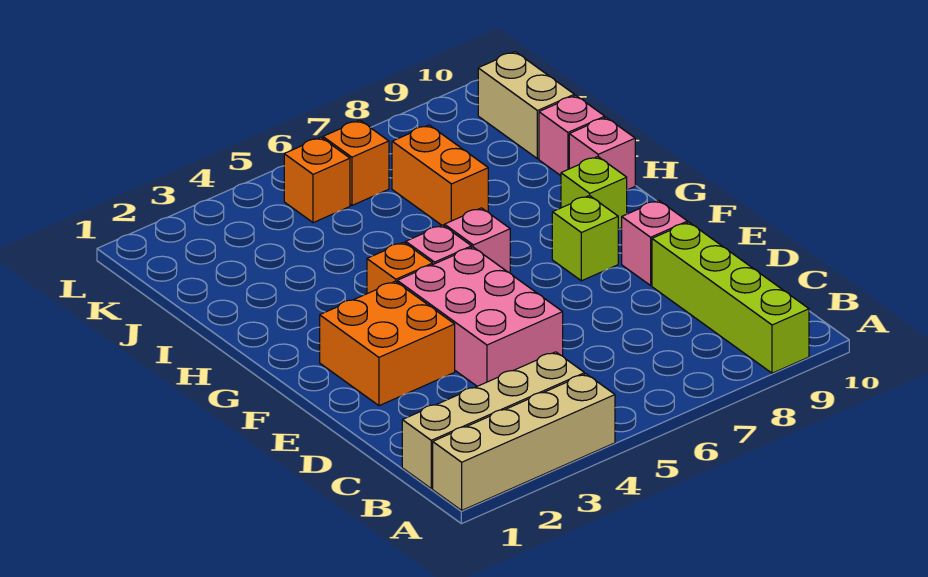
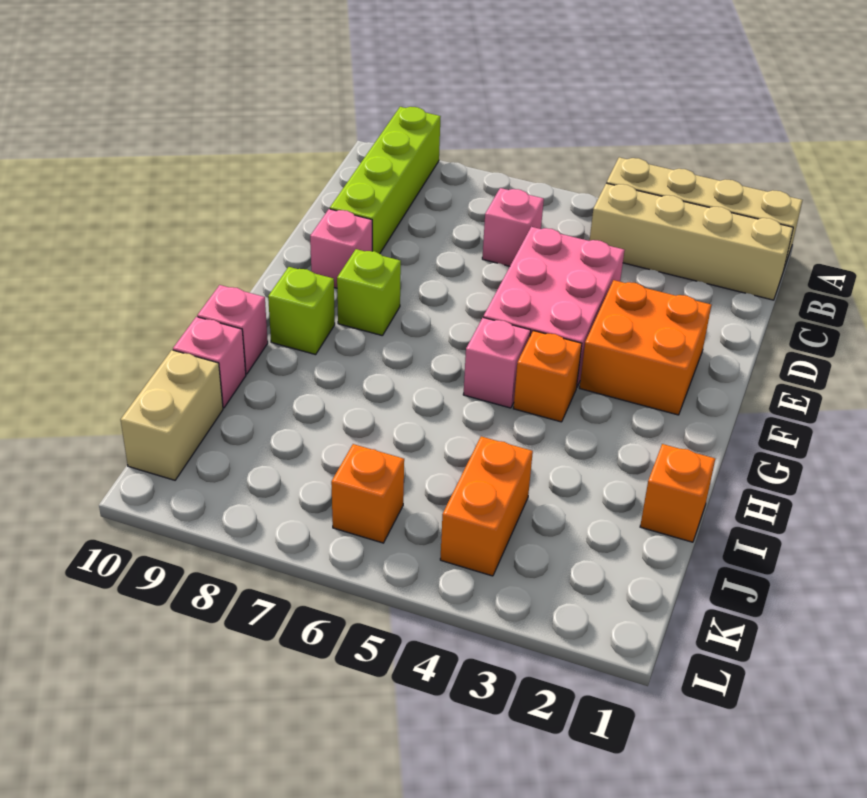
pink brick G6 level 1 -> pink brick C6 level 1
orange brick I7:J7 level 1 -> orange brick J4:K4 level 1
orange brick K5 level 1 -> orange brick I1 level 1

